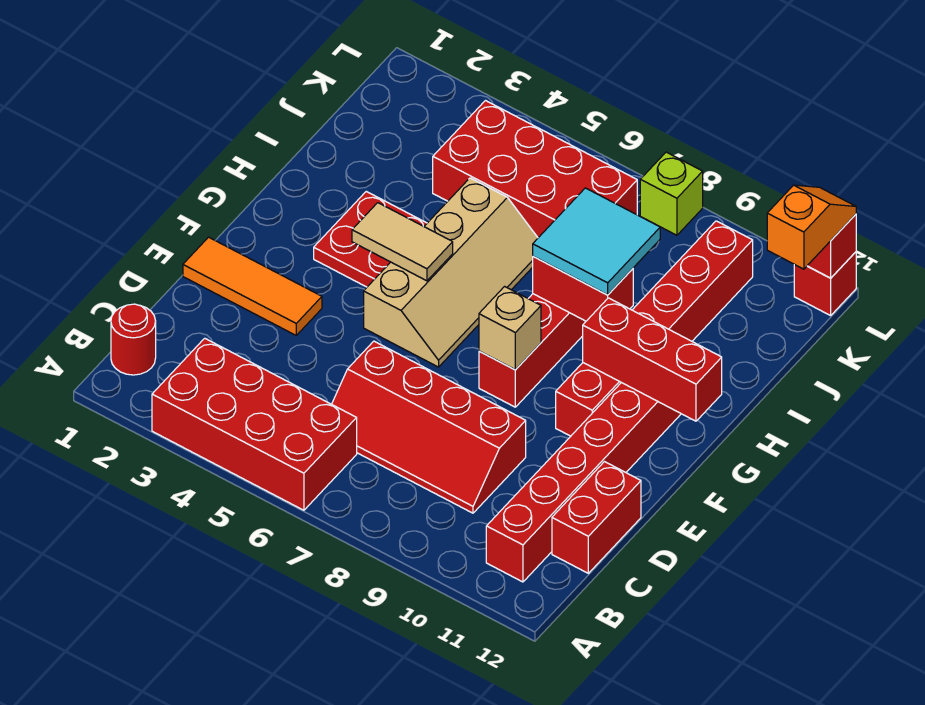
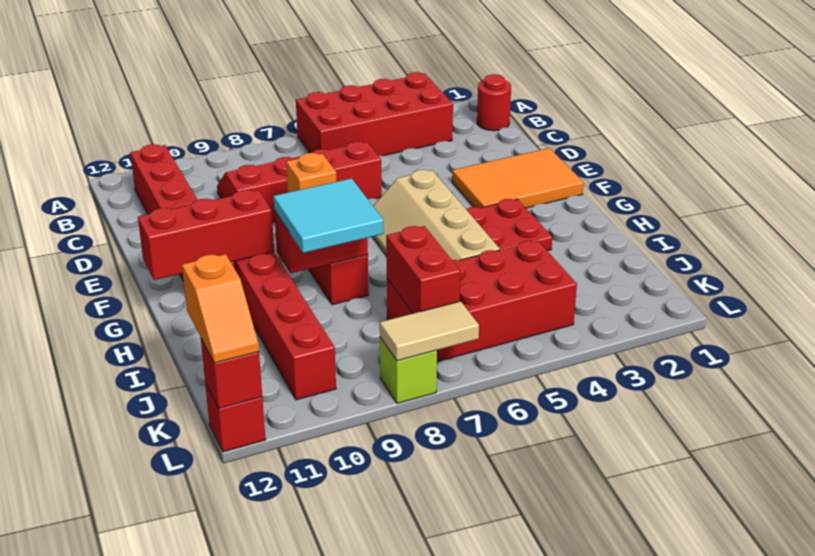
red brick C12:D12 level 1 -> red brick J7:K7 level 2
orange tile E1:E3 level 1 -> orange tile E1:F3 level 1
tan brick F8 level 2 -> orange brick F8 level 2
tan tile G4:G5 level 2 -> tan tile L7:L8 level 2

